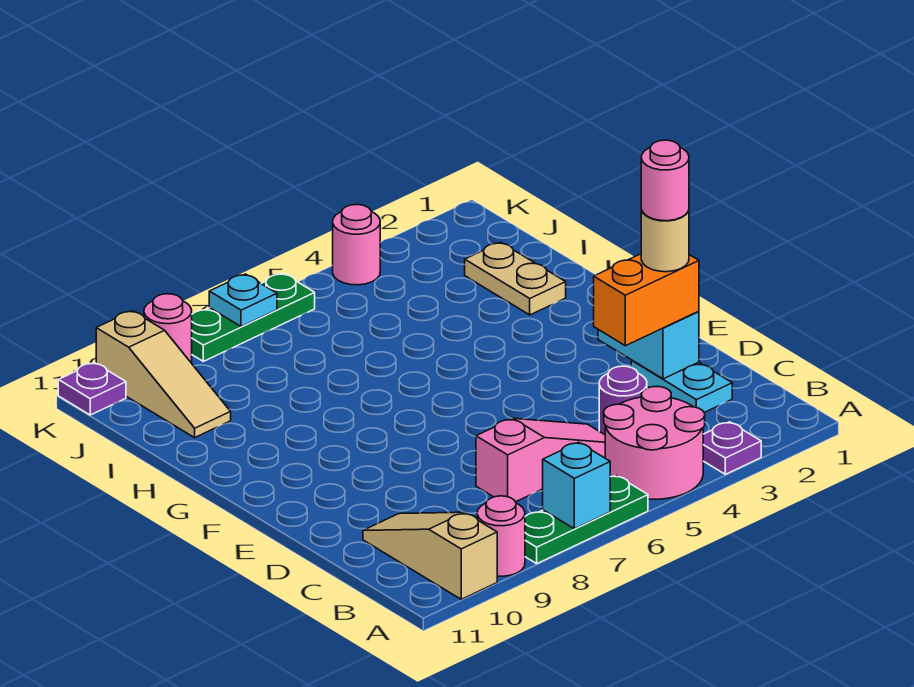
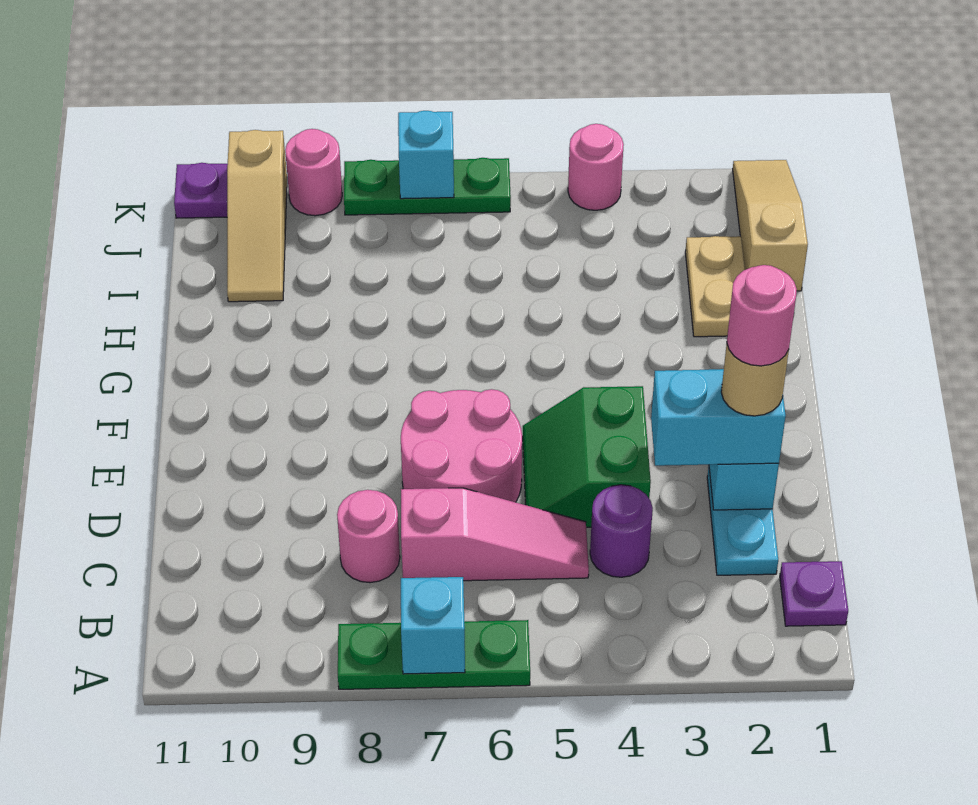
purple plate A3 level 1 -> purple plate B1 level 1
pink round brick A4:B5 level 1 -> pink round brick D6:E7 level 1
pink round brick A9 level 1 -> pink round brick C8 level 1
tan slope A10:C10 level 1 top A -> tan slope I1:K1 level 1 top I
orange brick D2:D3 level 3 -> cyan brick D2:D3 level 3
none -> green slope D4:E5 level 1 top 4
cyan plate K7 level 2 -> cyan brick K7 level 2

